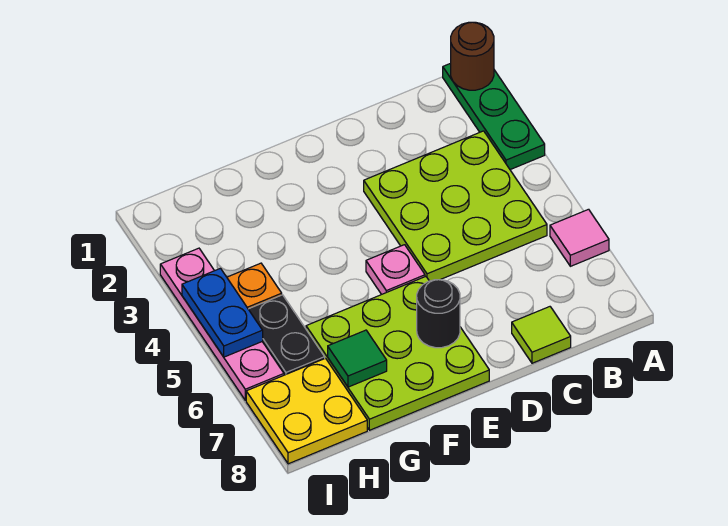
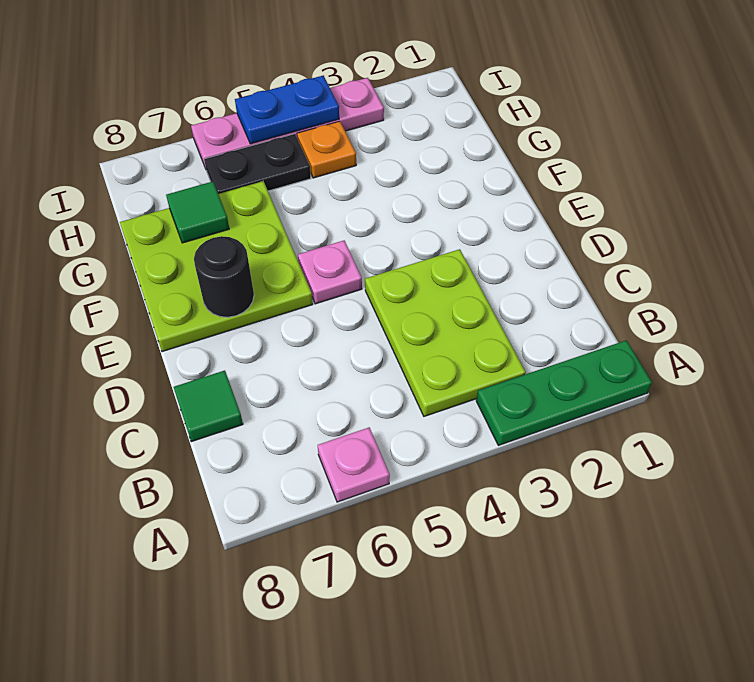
brown round brick A1 level 2 -> none
pink tile A6 level 1 -> pink plate A6 level 1
lime plate B3:D5 level 1 -> lime plate B3:D4 level 1
lime tile C8 level 1 -> green tile C8 level 1
yellow plate H7:I8 level 1 -> none

